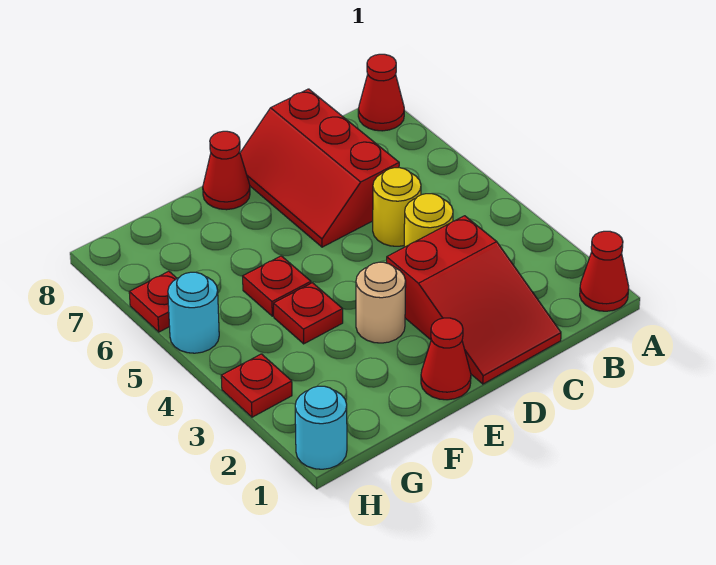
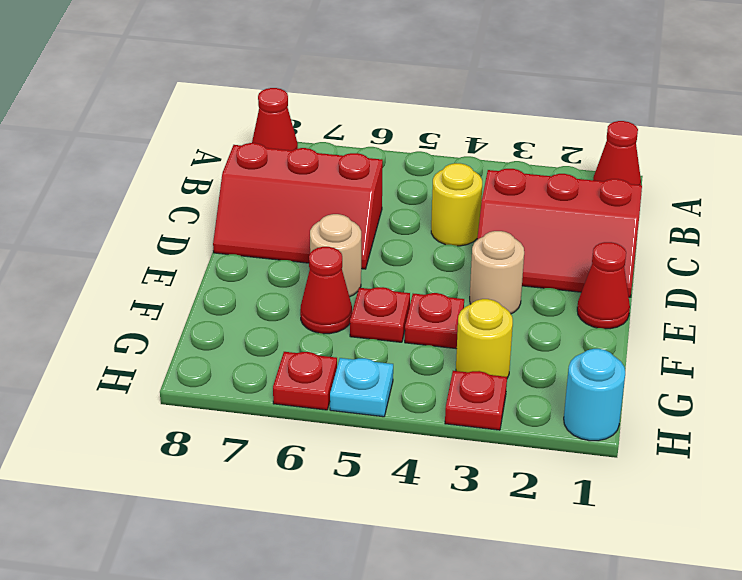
red slope C1:D3 level 1 top 3 -> red slope C1:D3 level 1 top C
yellow round brick C5 level 1 -> yellow round brick G3 level 1
none -> tan round brick E6 level 1
red cone E8 level 1 -> red cone F6 level 1
cyan round brick H5 level 1 -> cyan plate H5 level 1

